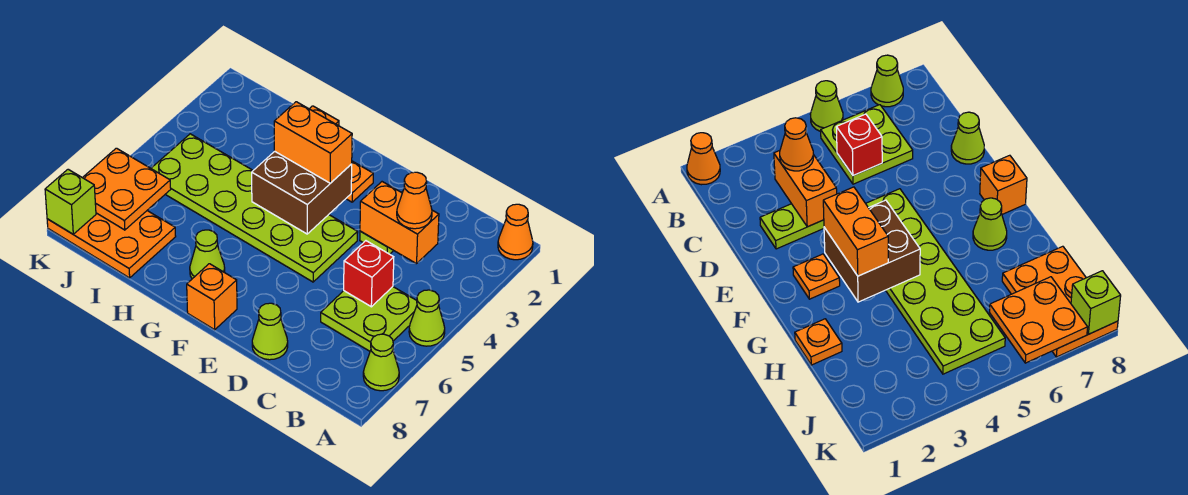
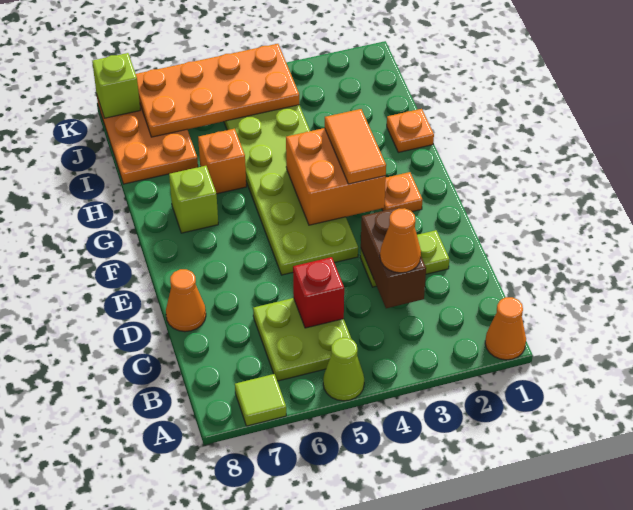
lime cone A7 level 1 -> lime tile A7 level 1
orange brick C3:D3 level 2 -> brown brick C3:D3 level 2
lime cone D8 level 1 -> orange cone D8 level 1
brown brick F3:G4 level 2 -> orange brick F3:G4 level 2
orange brick F3:G3 level 3 -> orange tile F3:G3 level 3
orange brick F8 level 1 -> orange brick H6 level 1
lime cone G7 level 1 -> lime brick G7 level 1
orange plate J6:K7 level 2 -> orange plate J4:K7 level 2

